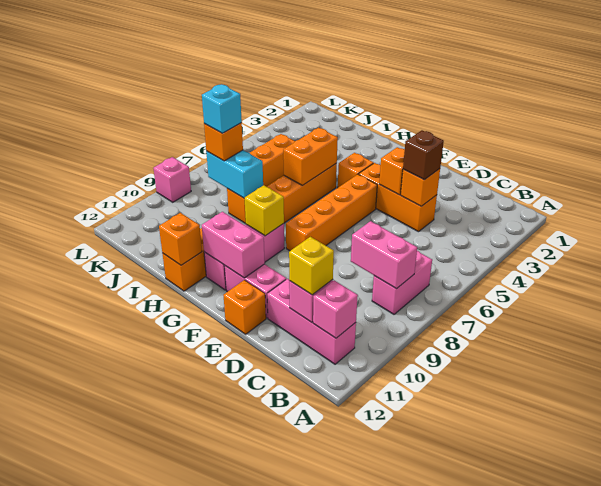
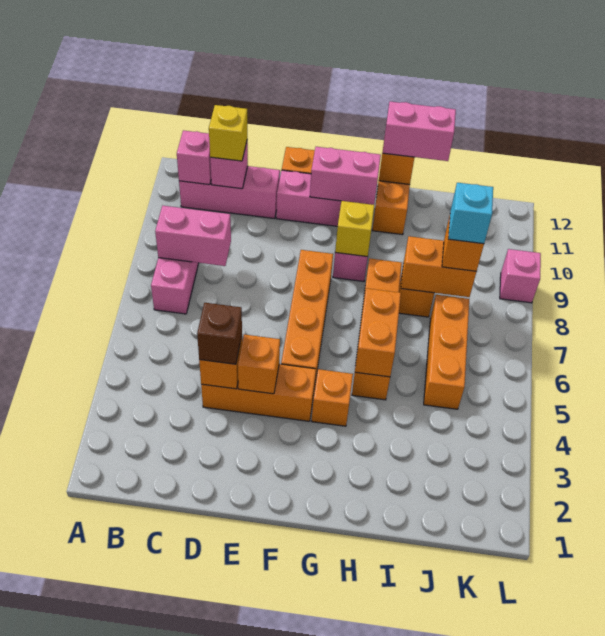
none -> pink brick H12:I12 level 3
cyan brick I8:J8 level 2 -> orange brick I8:J8 level 2

